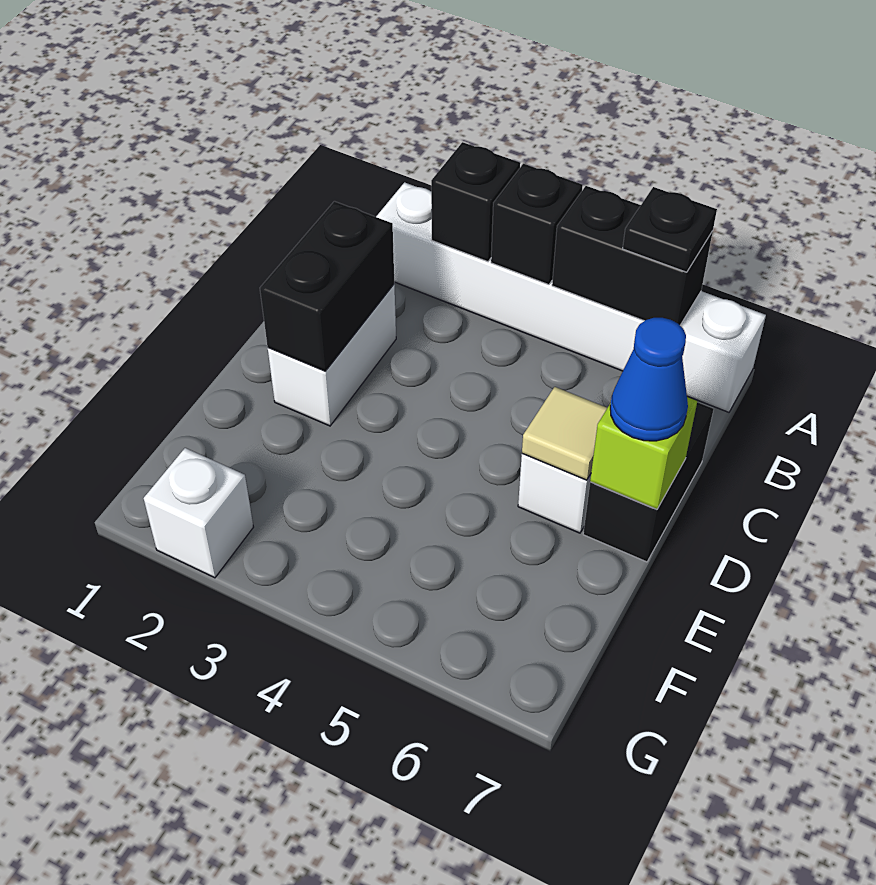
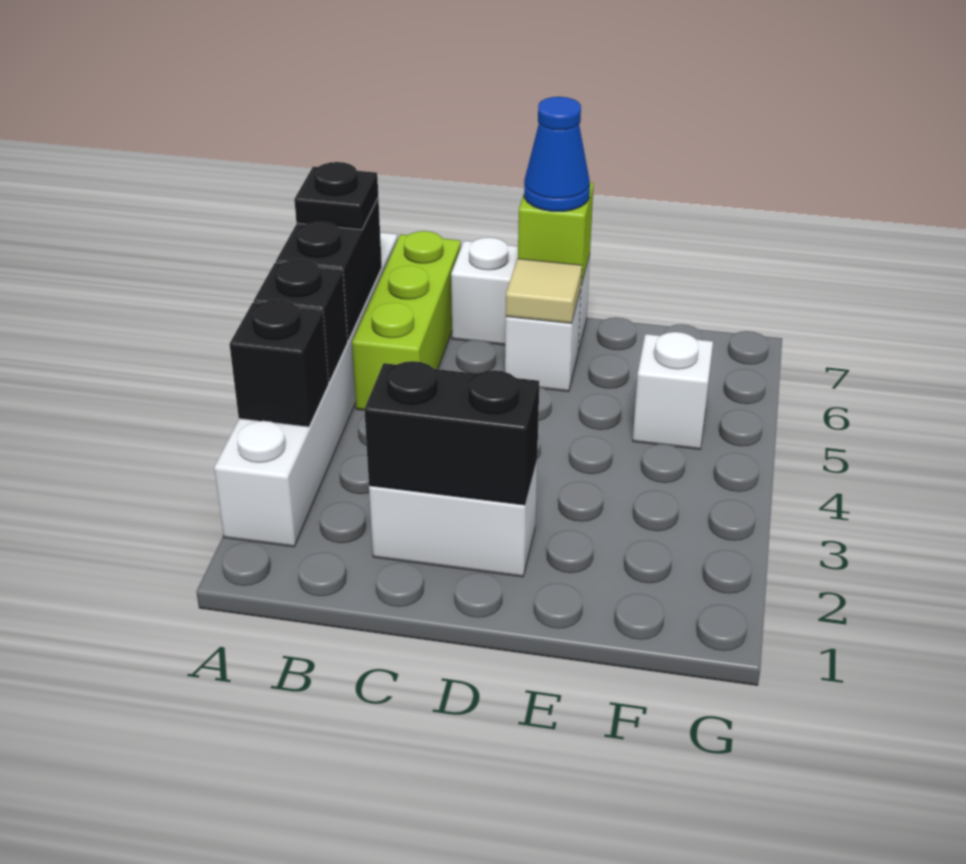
none -> lime brick B5:B7 level 1
black brick C7:D7 level 1 -> white brick C7:D7 level 1
white brick G2 level 1 -> white brick F5 level 1

